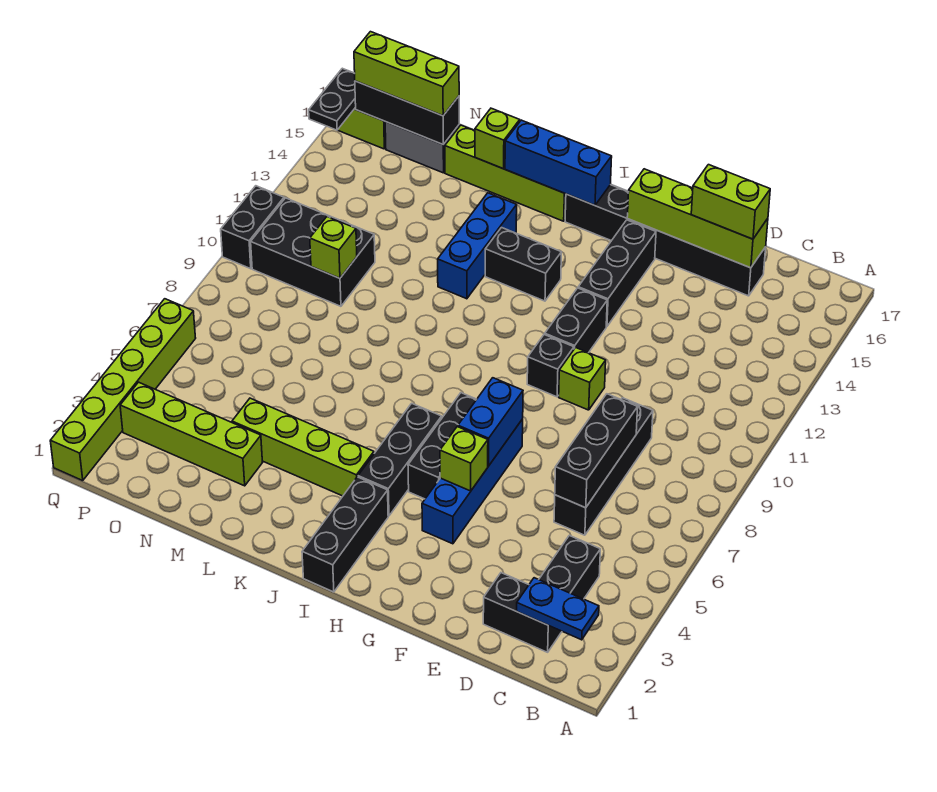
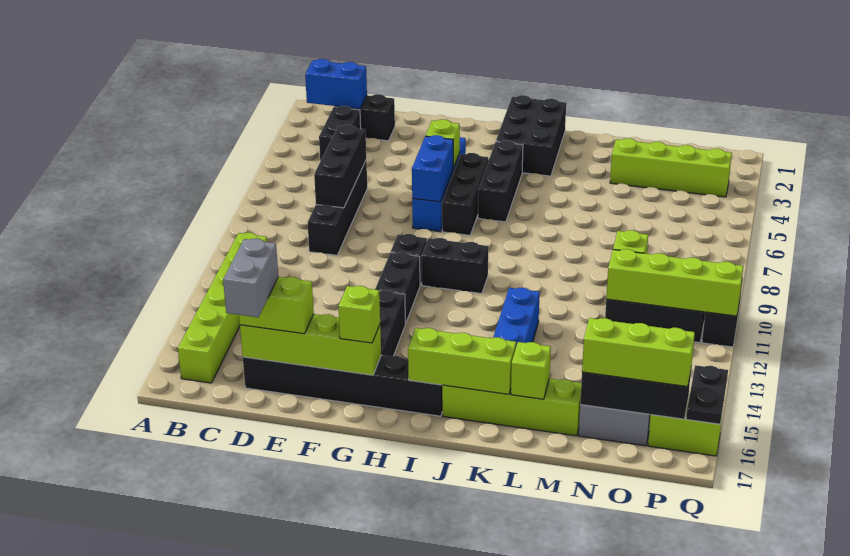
blue plate B2:C2 level 2 -> blue brick B2:C2 level 2
none -> grey brick D16:D17 level 4
lime brick F10 level 1 -> lime brick G16 level 3
black brick I1:I3 level 1 -> black brick I1:J3 level 1
black brick I13:J13 level 1 -> black brick H10:I10 level 1
blue brick I16:K16 level 2 -> lime brick I16:K16 level 2
lime brick J4:M4 level 1 -> lime brick N11:Q11 level 2
lime brick Q1:Q6 level 1 -> lime brick B11:B16 level 1

